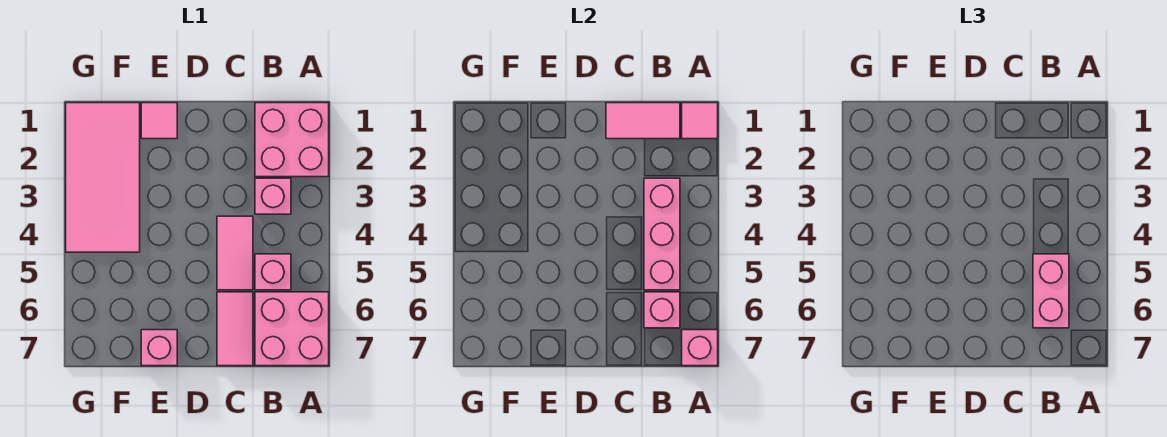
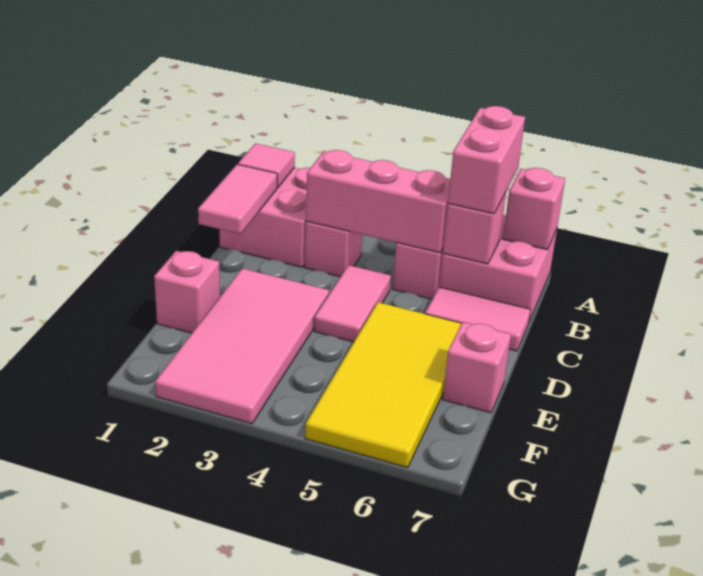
pink brick B5:B6 level 3 -> pink brick A6:B6 level 3
pink tile C4:C5 level 1 -> pink tile C4:D4 level 1
none -> yellow tile D5:G6 level 1
pink tile E1 level 1 -> pink brick E1 level 1
pink tile F1:G4 level 1 -> pink tile D2:G3 level 1

